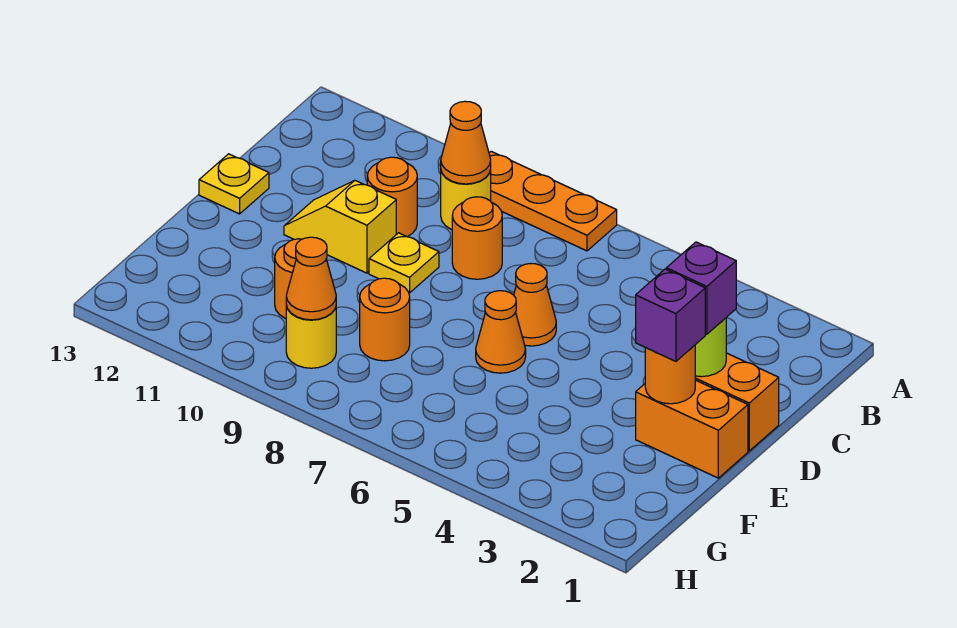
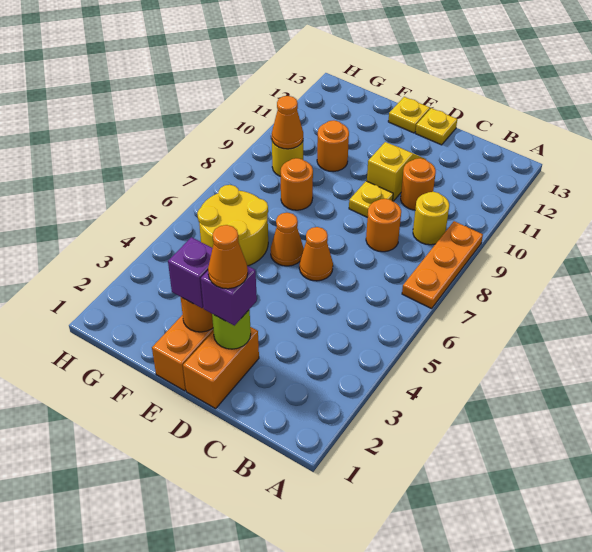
orange cone B9 level 2 -> orange cone D2 level 4
none -> yellow plate E13 level 1
none -> yellow round brick F5:G6 level 1

